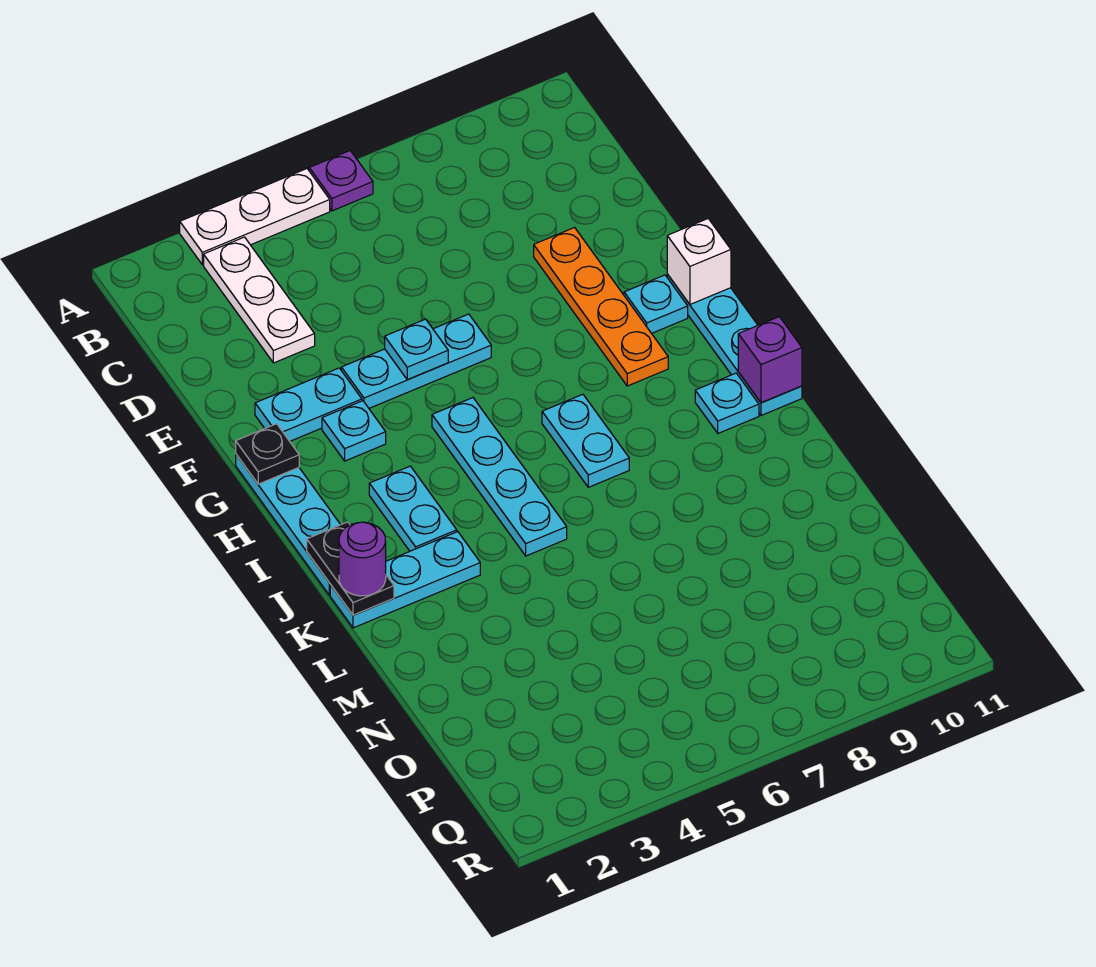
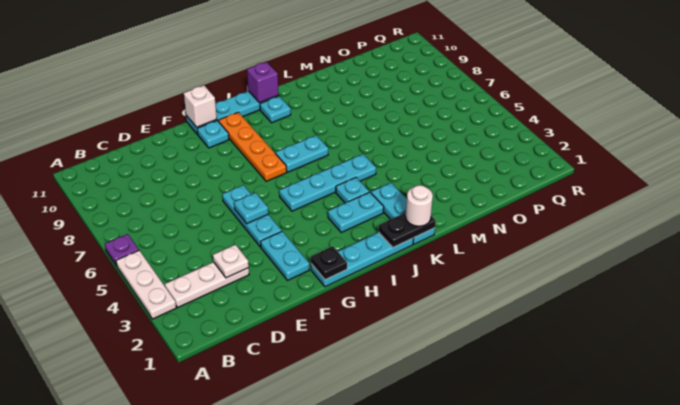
none -> white plate D3 level 2
orange plate E9:H9 level 1 -> orange plate H7:H10 level 1
cyan plate G3 level 1 -> cyan plate J4 level 1
purple round brick K1 level 3 -> white round brick K1 level 3

